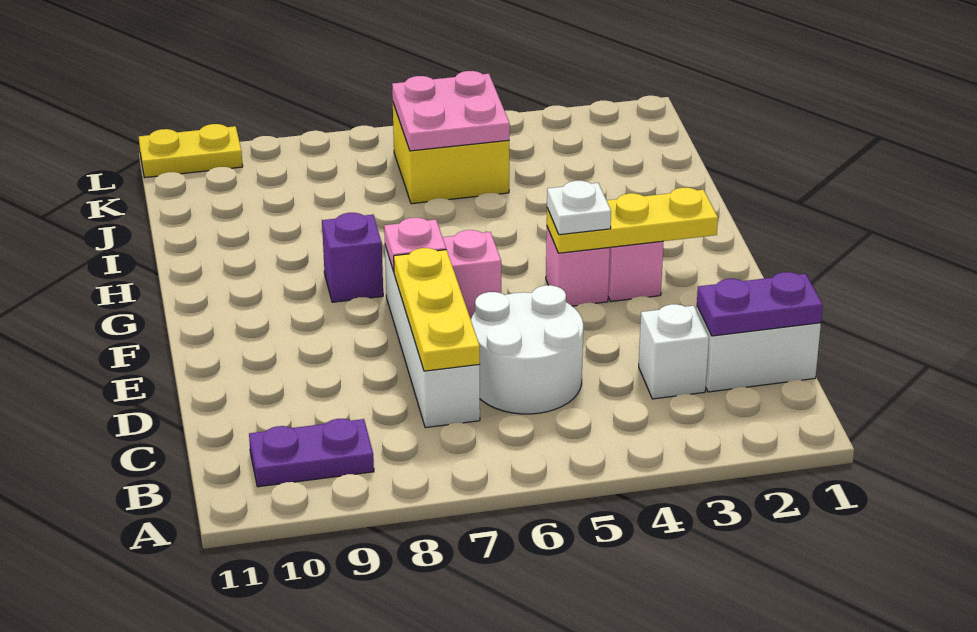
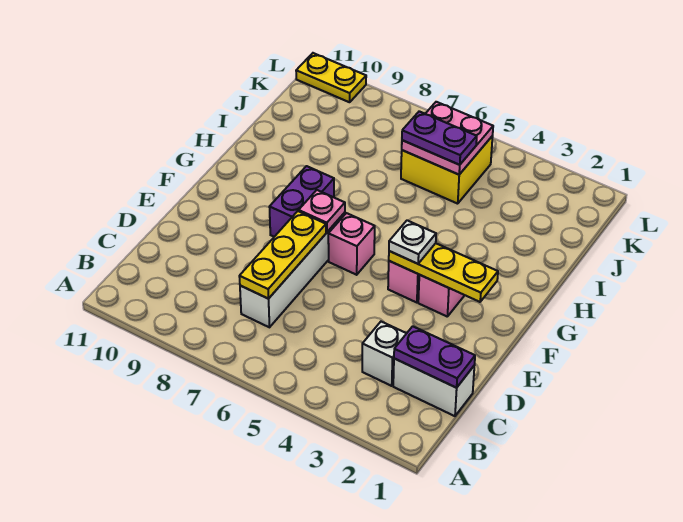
purple plate B9:B10 level 1 -> purple plate J5:J6 level 3
white round brick C5:D6 level 1 -> none
purple brick G8 level 1 -> purple brick F8:G8 level 1

